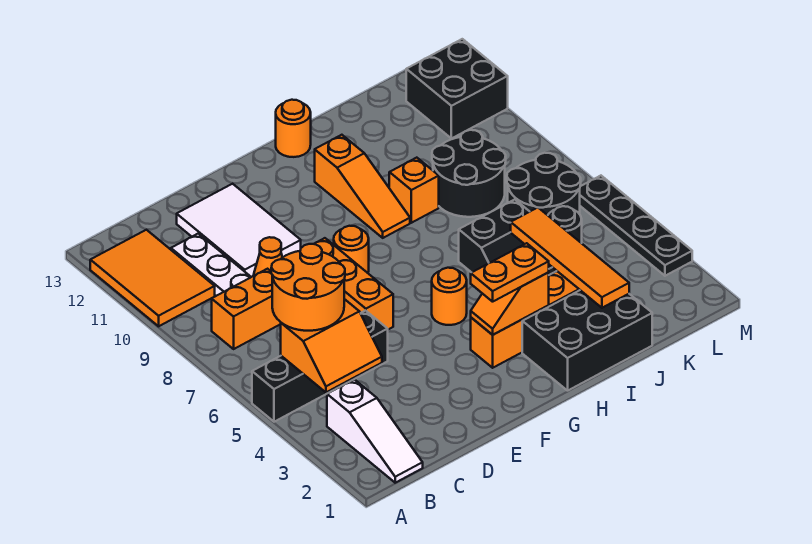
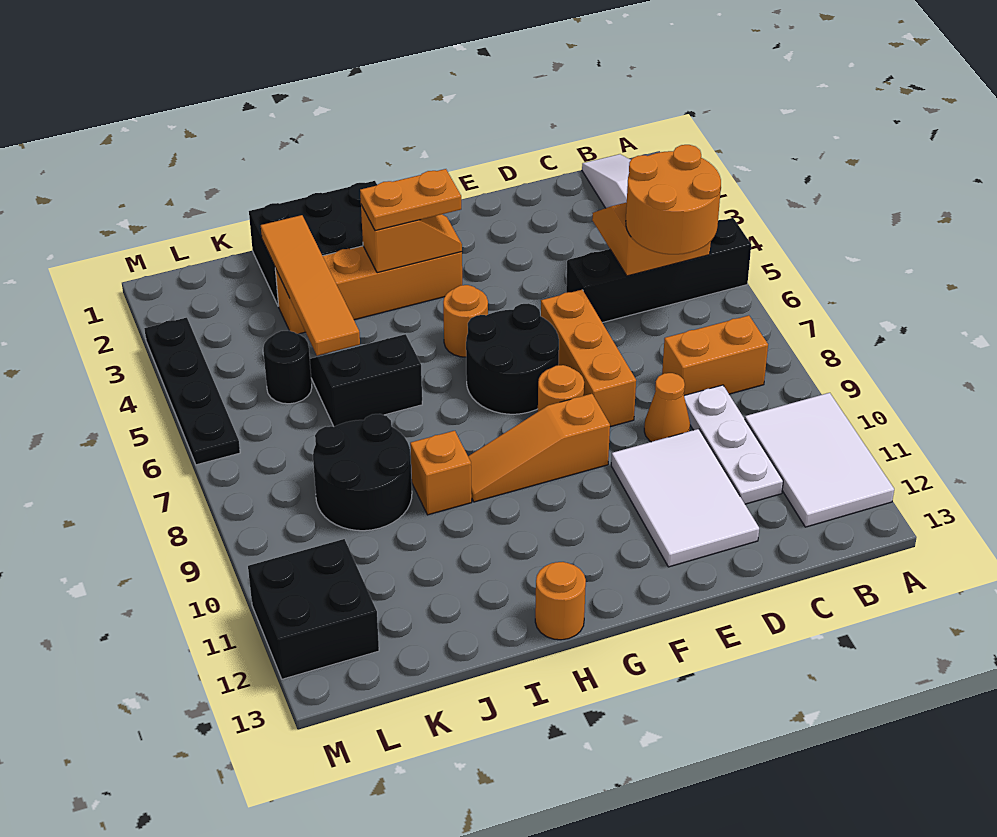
orange tile A10:B12 level 1 -> white tile A10:B12 level 1
orange slope H9:H11 level 1 top 11 -> orange slope F9:H9 level 1 top F
black round brick K6:L7 level 1 -> black round brick F6:G7 level 1

